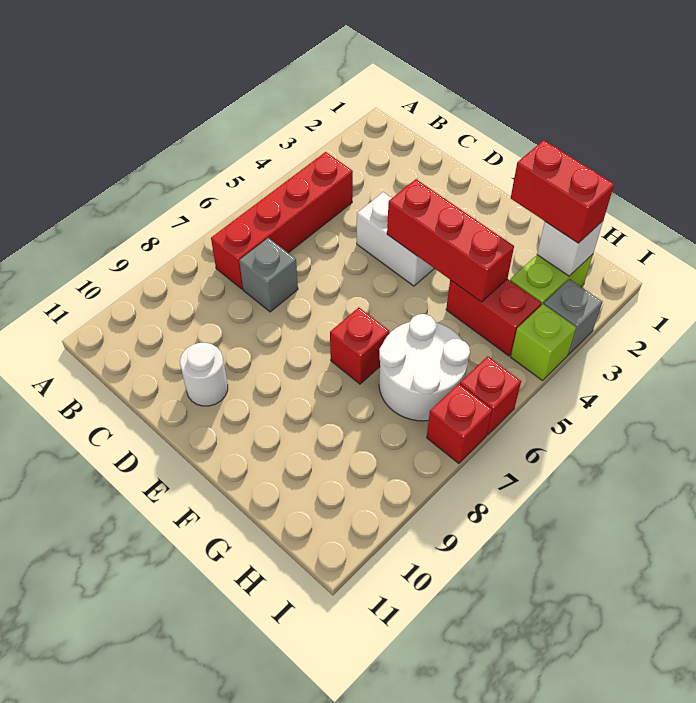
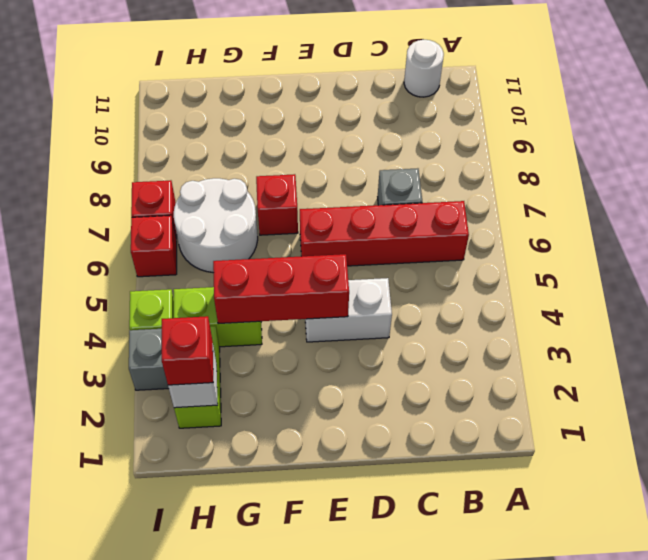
red brick B4:B7 level 1 -> red brick B6:E6 level 1
white round brick D10 level 1 -> white round brick B11 level 1
red brick G2:H2 level 3 -> red brick H2 level 3
red brick G4:H4 level 1 -> lime brick G4:H4 level 1

